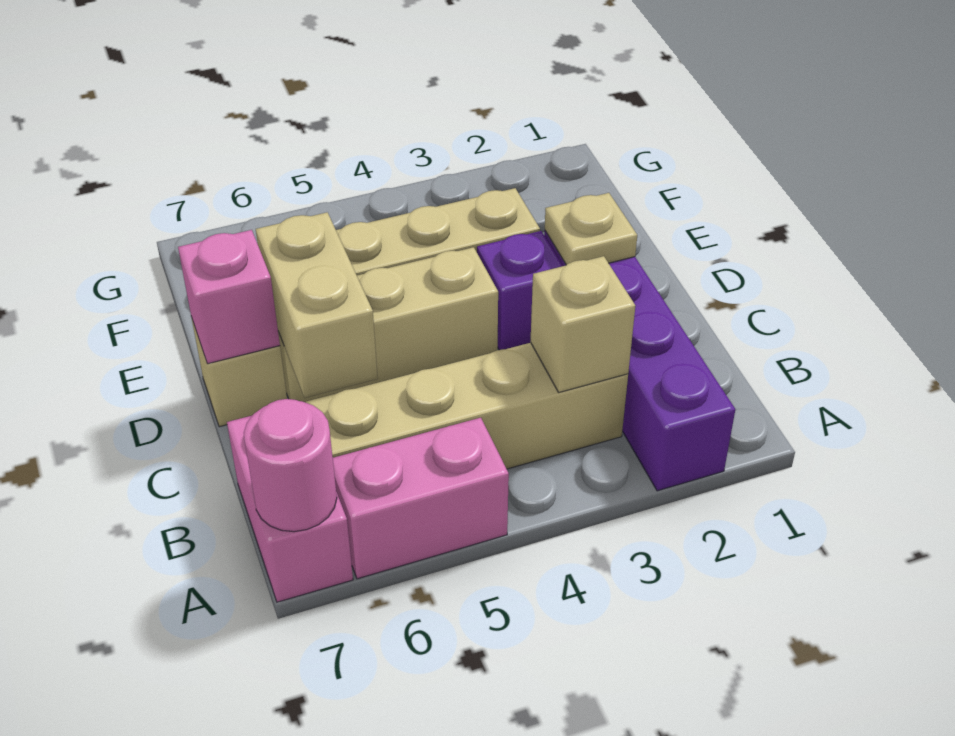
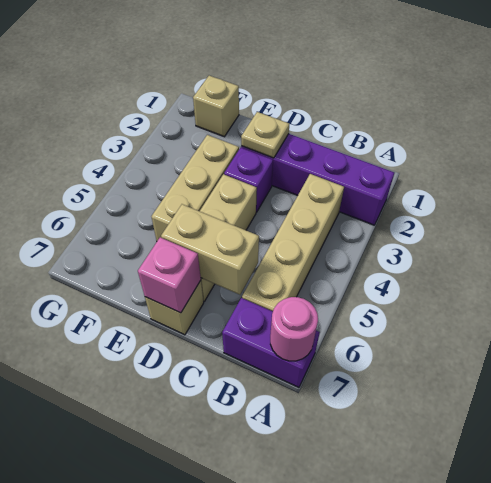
pink brick A5:A6 level 1 -> none
pink brick A7:B7 level 1 -> purple brick A7:B7 level 1
tan brick B3 level 2 -> tan brick F1 level 1

